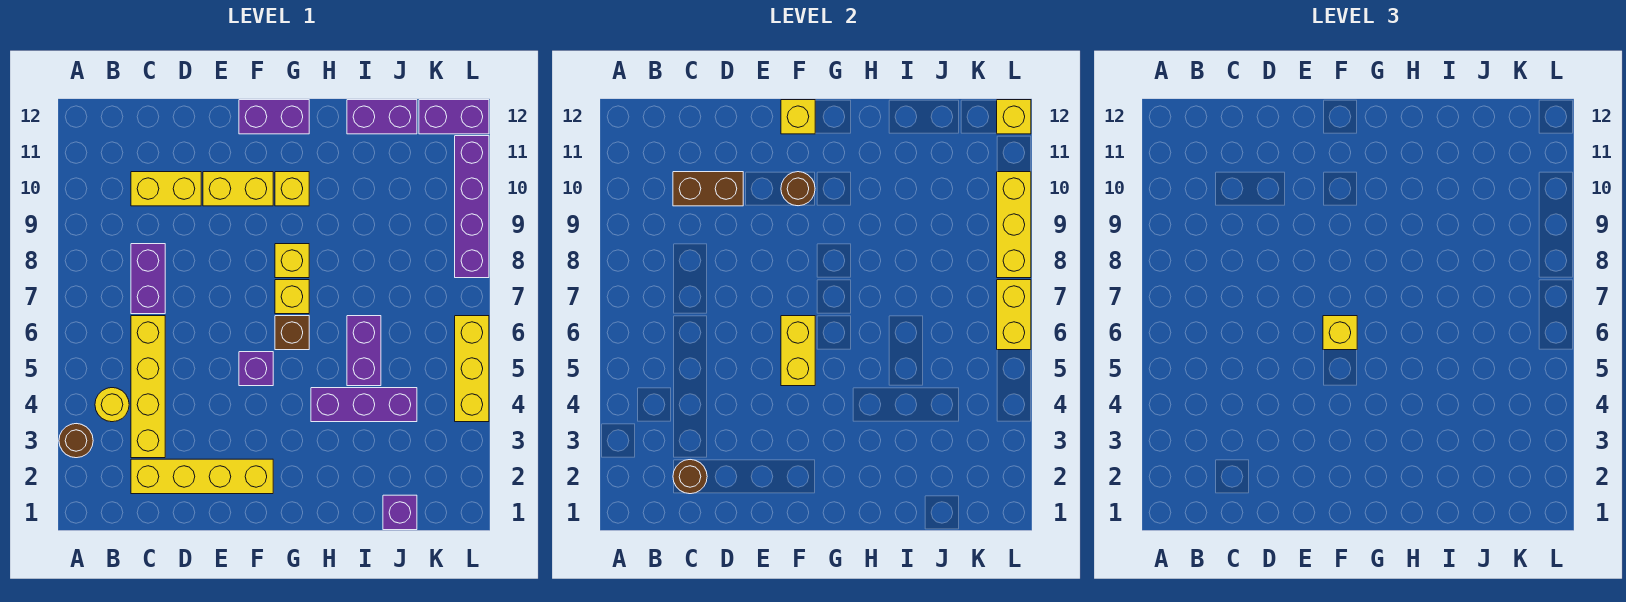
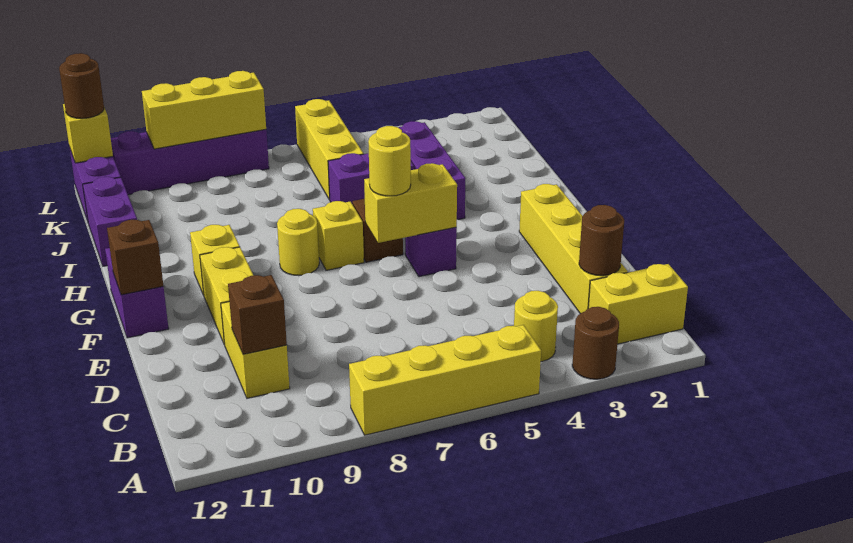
yellow brick C3:C6 level 1 -> yellow brick A5:A8 level 1
purple brick C7:C8 level 1 -> none
brown brick C10:D10 level 2 -> brown brick C10 level 2
yellow brick F6 level 3 -> yellow round brick F6 level 3
brown round brick F10 level 2 -> brown round brick L12 level 3
yellow brick F12 level 2 -> brown brick F12 level 2
yellow brick G8 level 1 -> yellow round brick G8 level 1
purple brick J1 level 1 -> none
yellow brick L4:L6 level 1 -> yellow brick J6:L6 level 1
yellow brick L6:L7 level 2 -> yellow brick B1:B2 level 1

